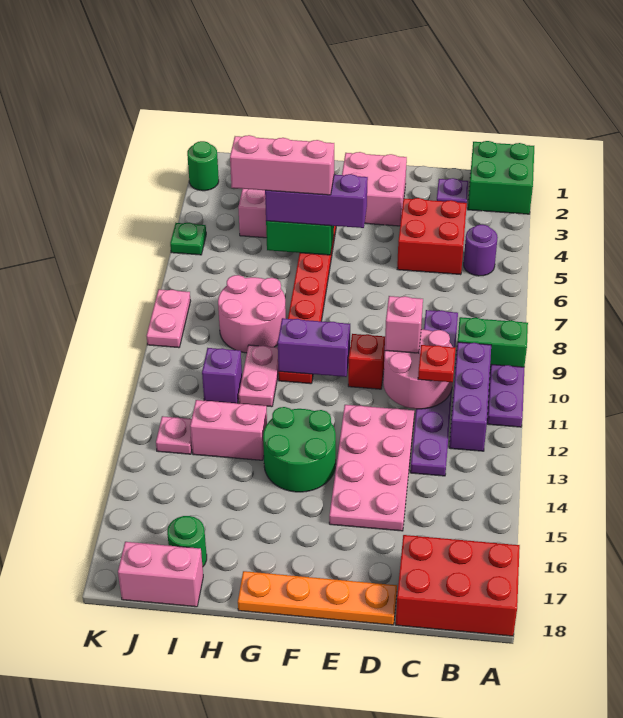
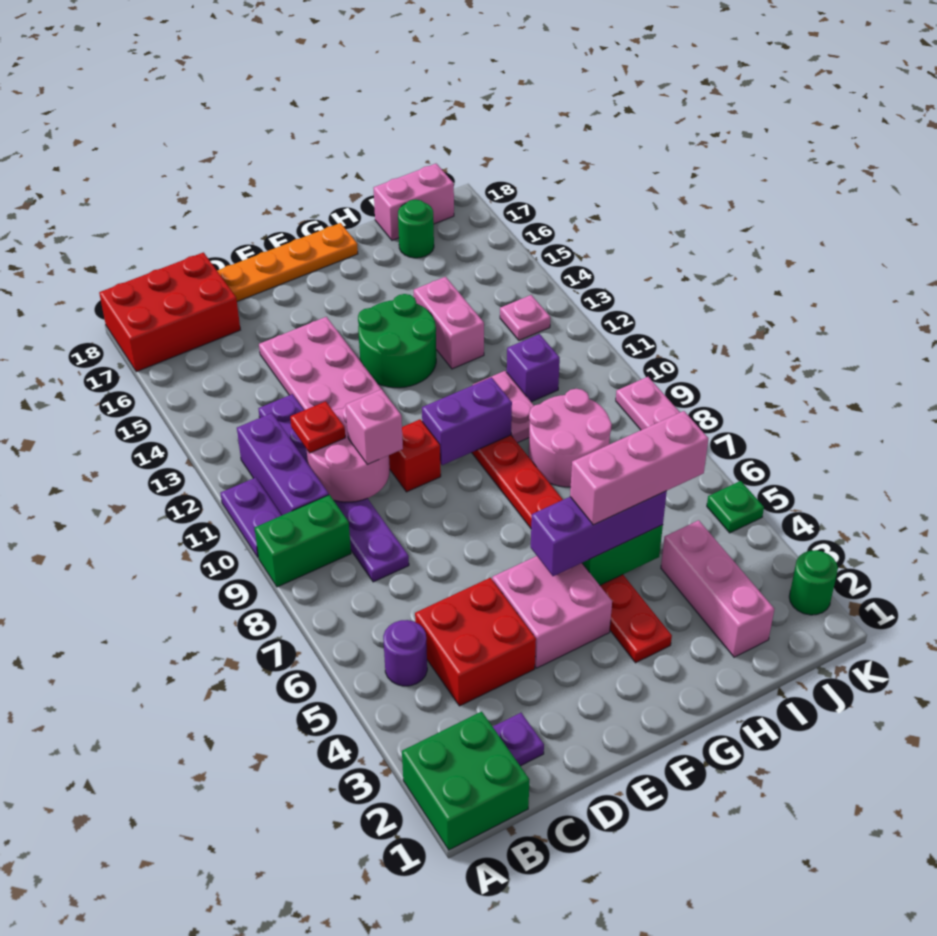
pink brick E2:F3 level 1 -> pink brick E4:F5 level 1
pink brick H13:I13 level 1 -> pink brick H13:H14 level 1

